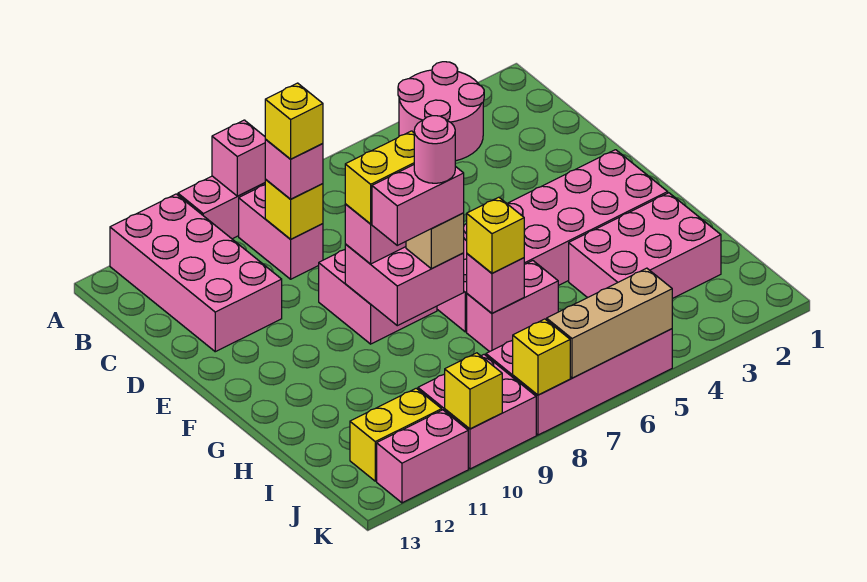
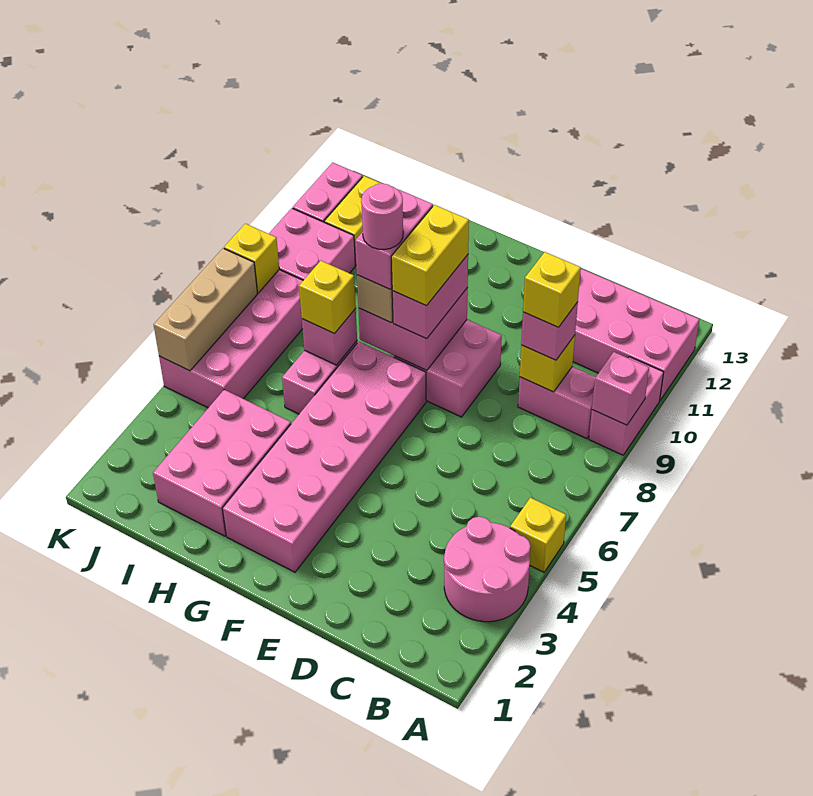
yellow brick K10 level 2 -> yellow brick A5 level 1

